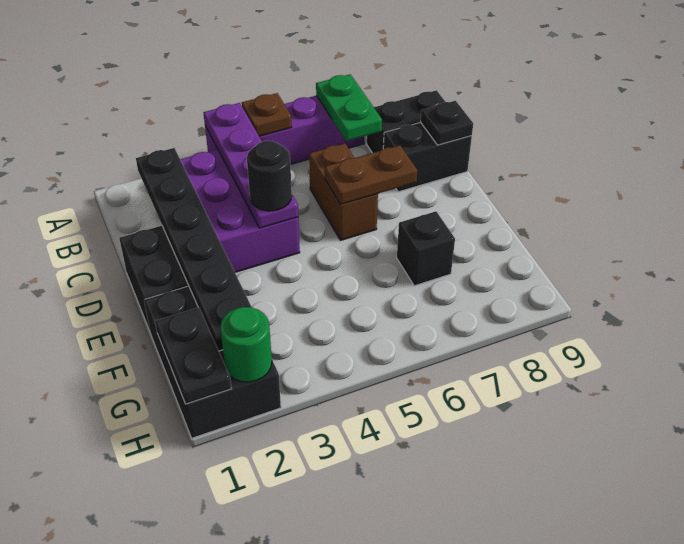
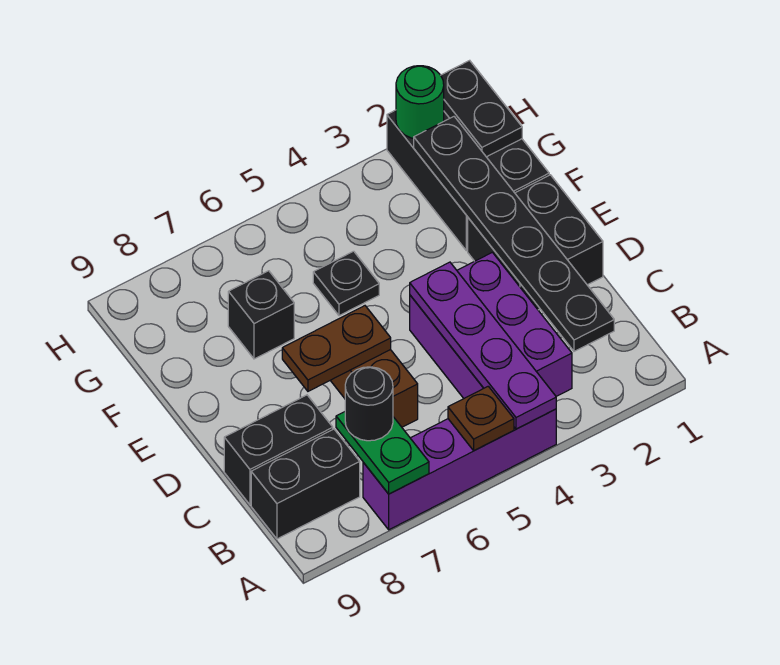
black plate C9 level 2 -> black plate F5 level 1
black round brick D4 level 3 -> black round brick B7 level 3

